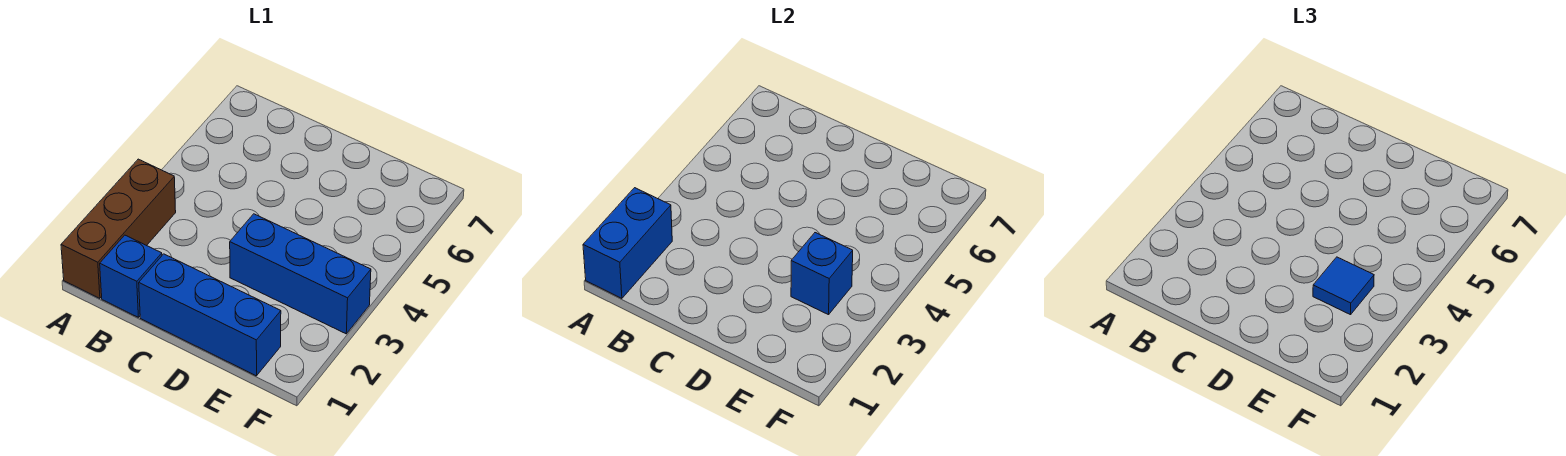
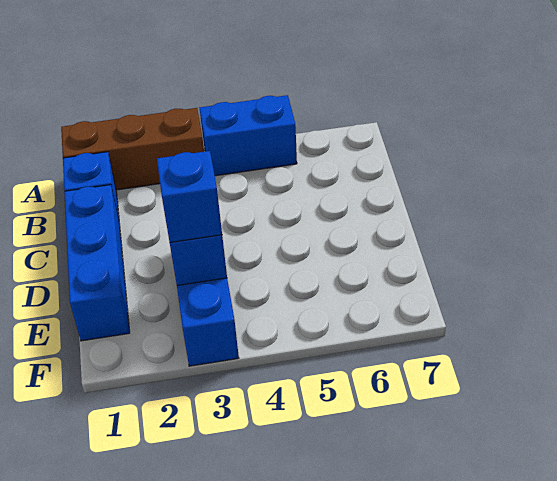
blue brick A1:A2 level 2 -> blue brick A4:A5 level 1
blue tile E3 level 3 -> blue brick E3 level 3

